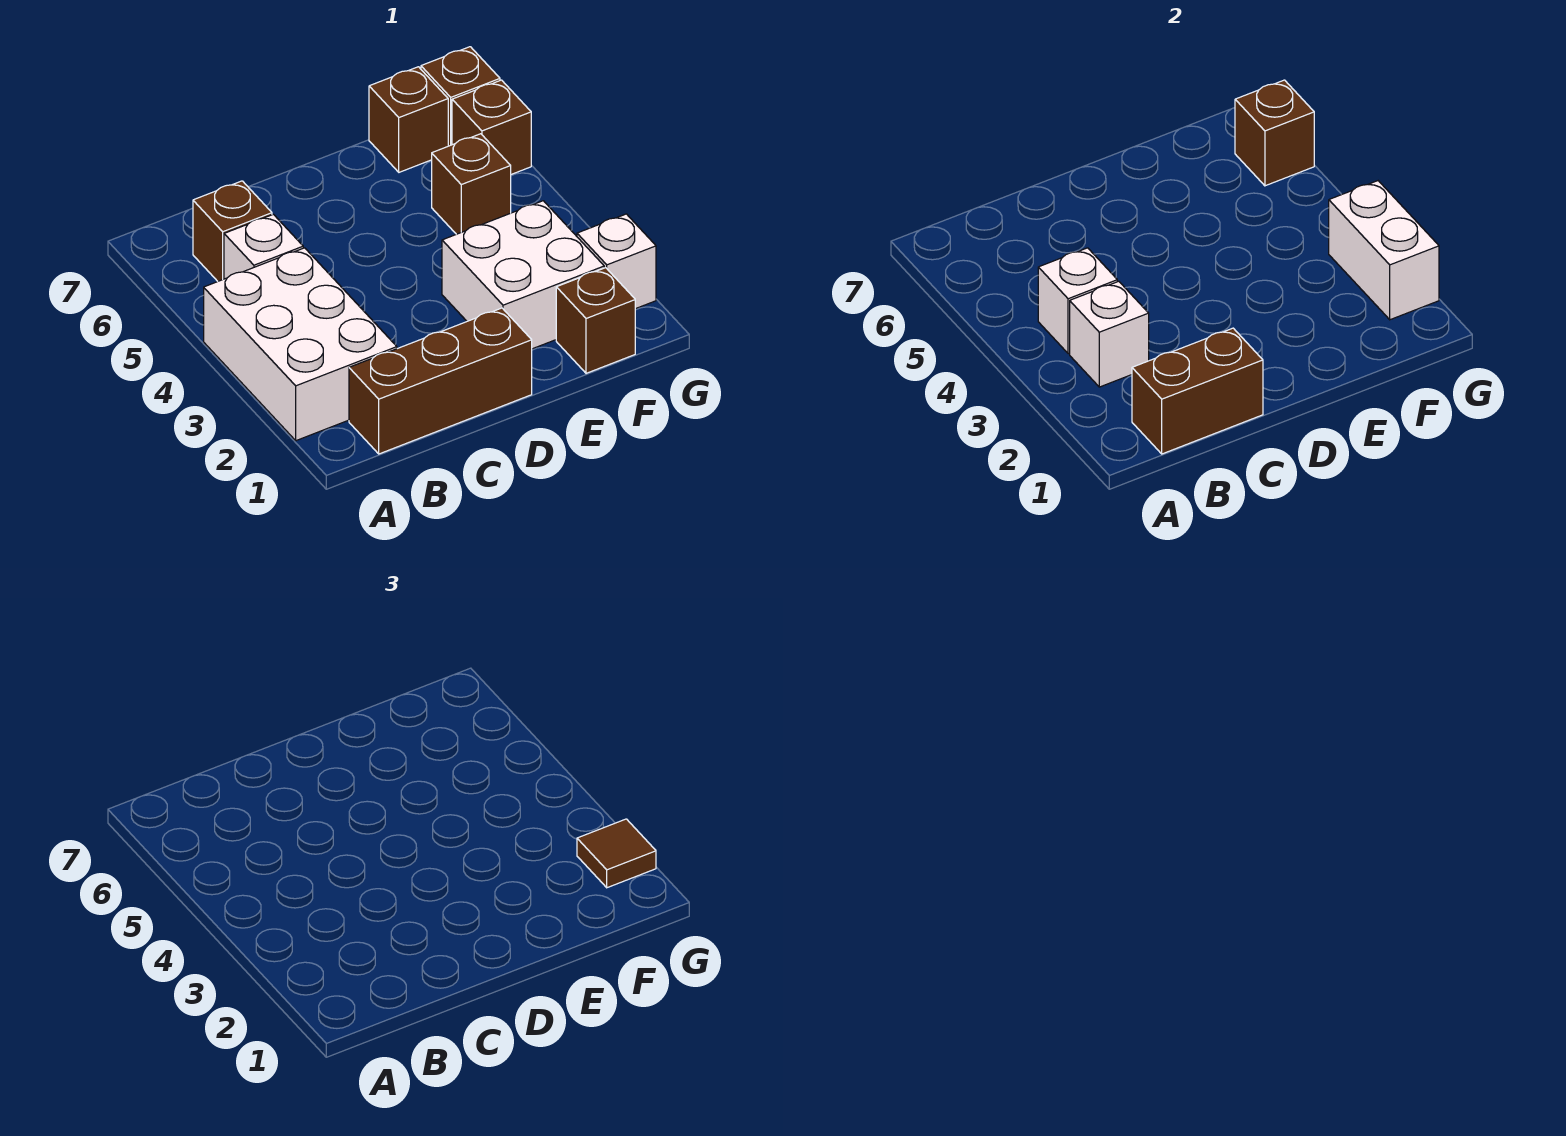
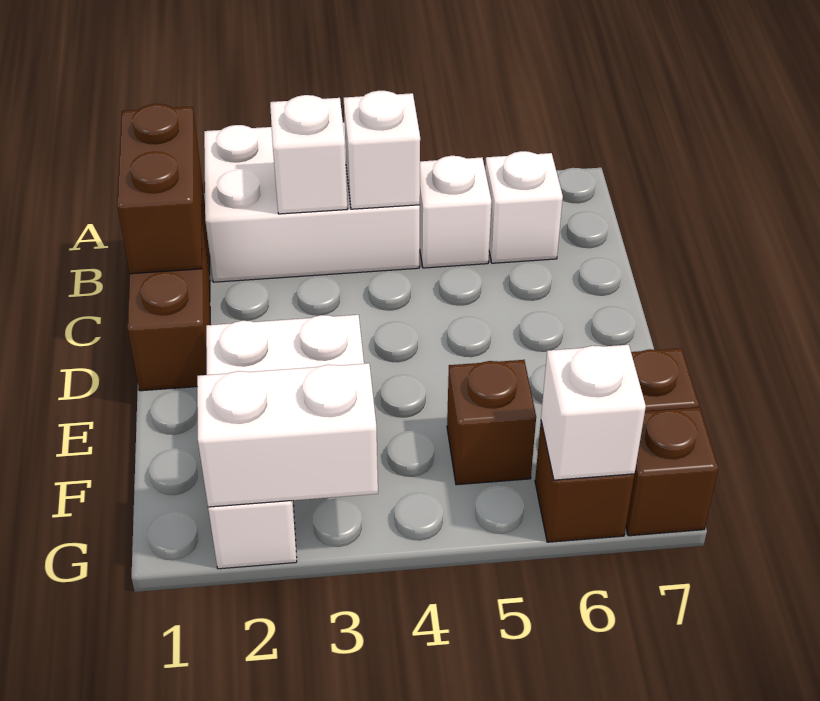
brown brick B6 level 1 -> white brick B6 level 1
brown brick F1 level 1 -> none
brown tile G2 level 3 -> none
brown brick G6 level 2 -> white brick G6 level 2

